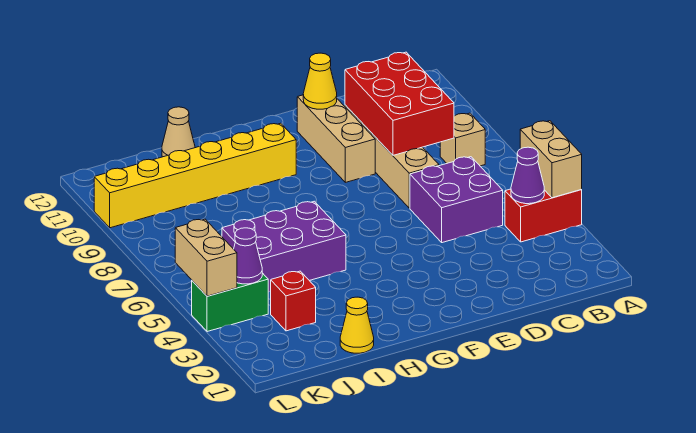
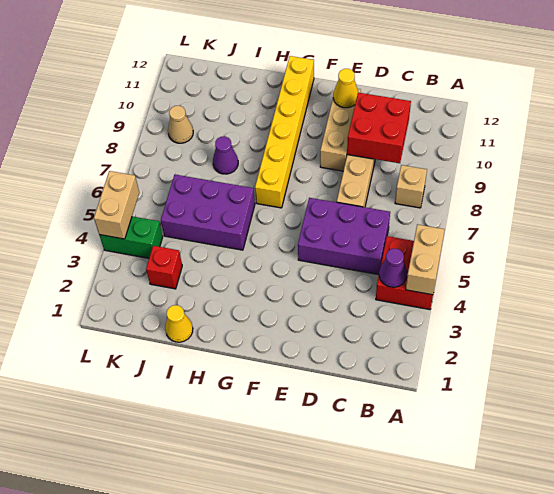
red brick A4:B4 level 1 -> red brick A4:B5 level 1
purple brick C5:D6 level 1 -> purple brick C5:E6 level 1
red brick C8:D10 level 2 -> red brick C9:D10 level 2
yellow brick G10:L10 level 1 -> yellow brick G7:G12 level 1
tan cone I12 level 1 -> tan cone K9 level 1
purple cone K4 level 2 -> purple cone I8 level 1

